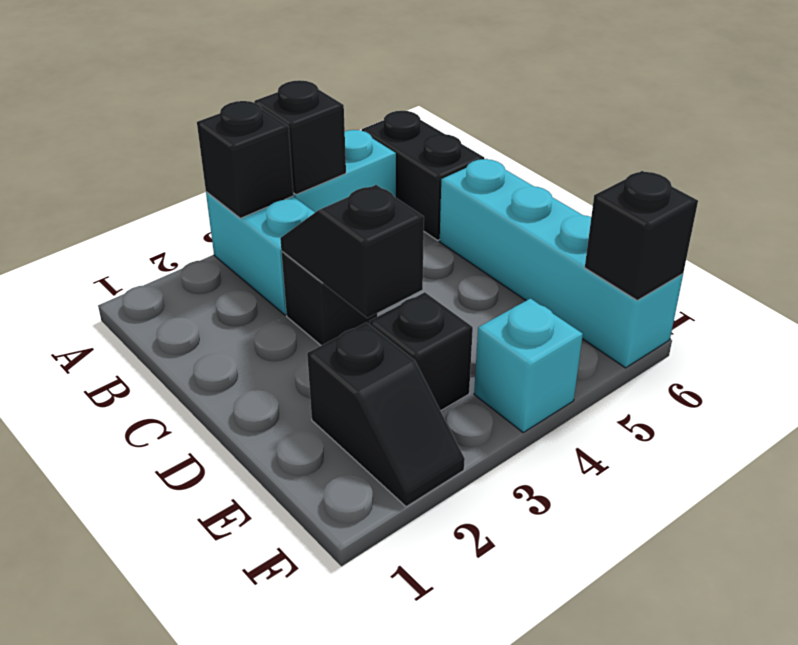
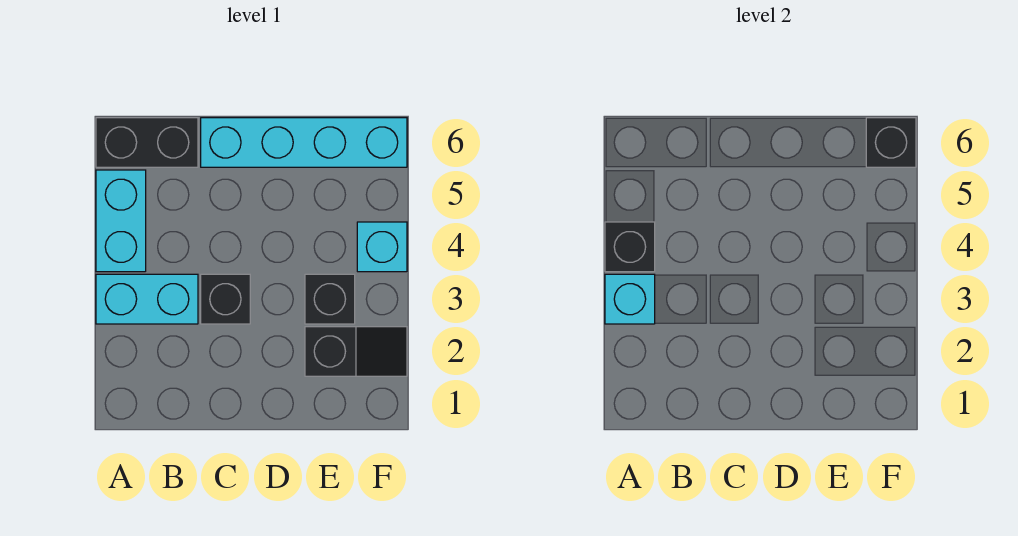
black brick A3 level 2 -> cyan brick A3 level 2
black slope C3:D3 level 2 top D -> none

